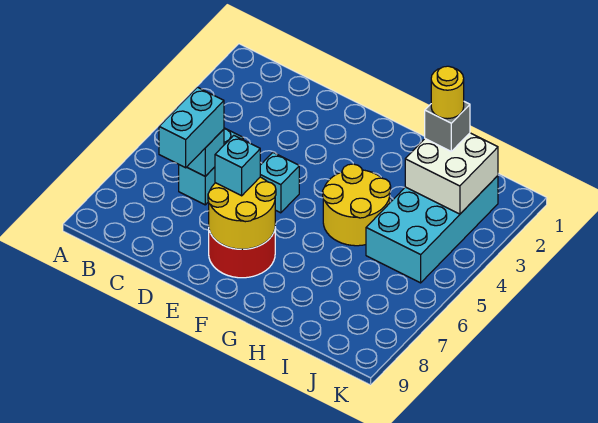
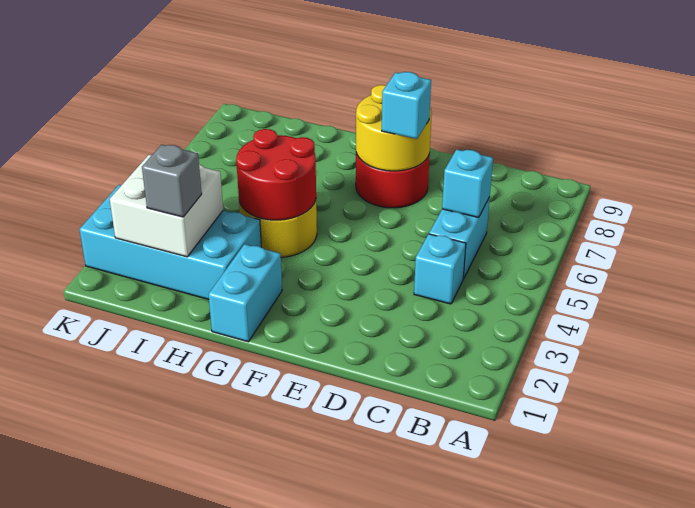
cyan brick C6:C7 level 3 -> cyan brick G1:G2 level 1
cyan brick E5 level 1 -> cyan brick C4 level 1
none -> red round brick G4:H5 level 2
cyan brick I2:J5 level 1 -> cyan brick H2:K3 level 1
yellow round brick I2 level 4 -> none

